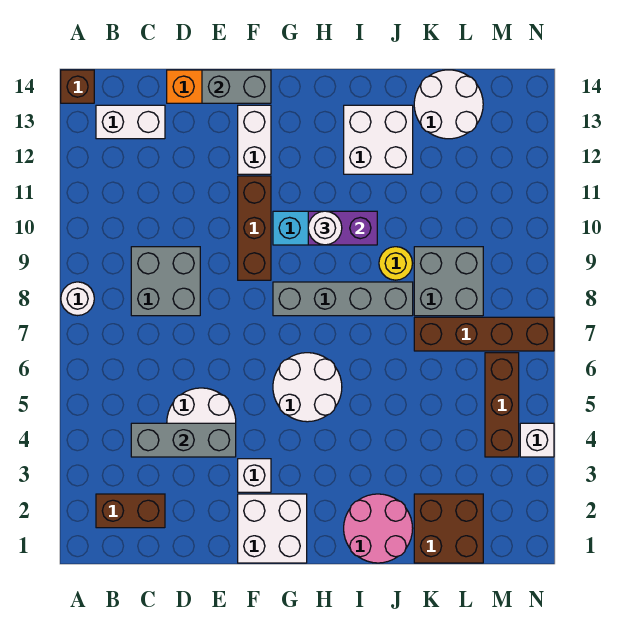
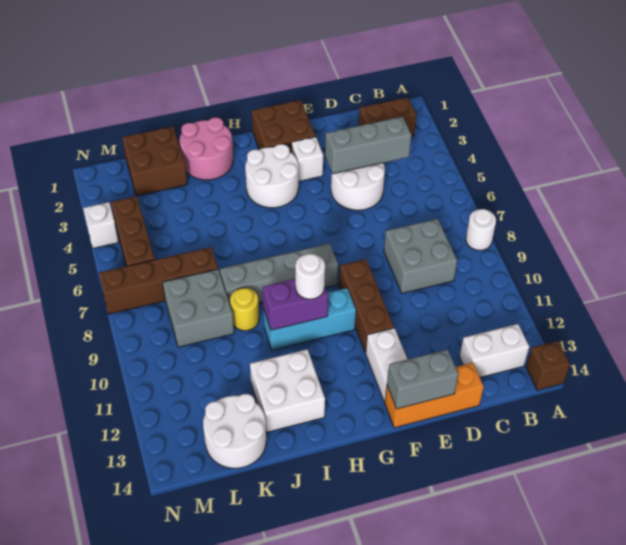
white brick F1:G2 level 1 -> brown brick F1:G2 level 1
white round brick G5:H6 level 1 -> white round brick G3:H4 level 1

